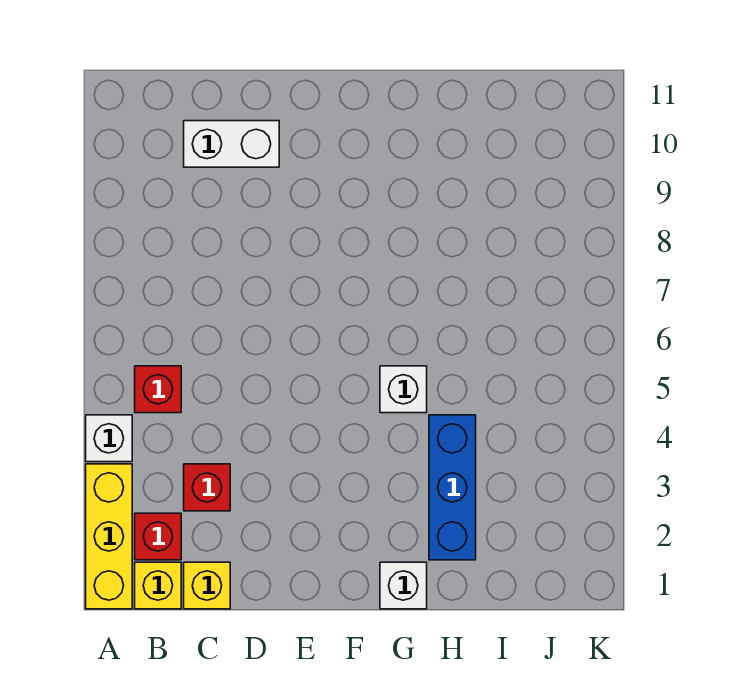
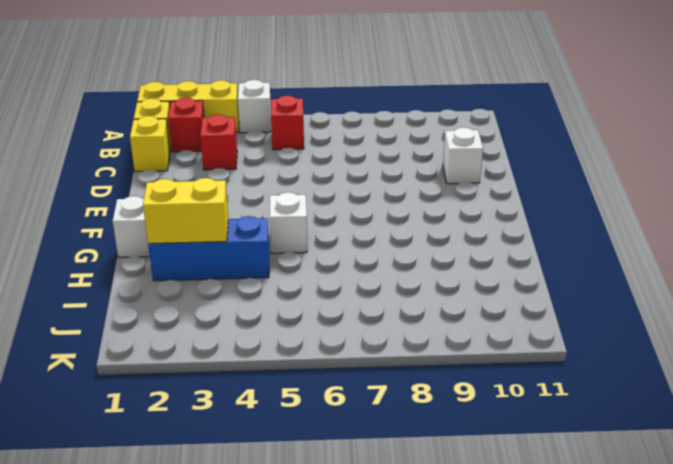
white brick C10:D10 level 1 -> white brick D10 level 1
none -> yellow brick H2:H3 level 2

